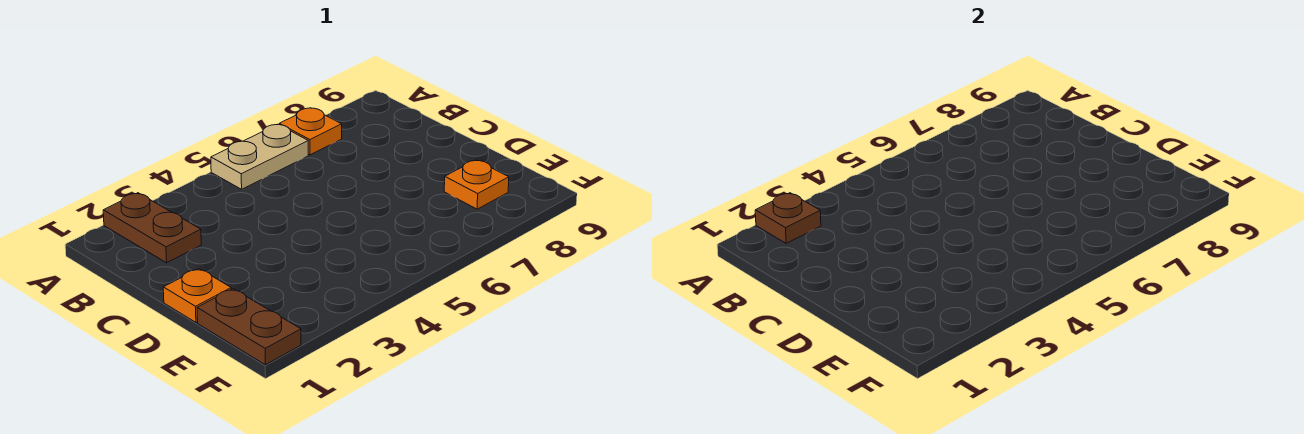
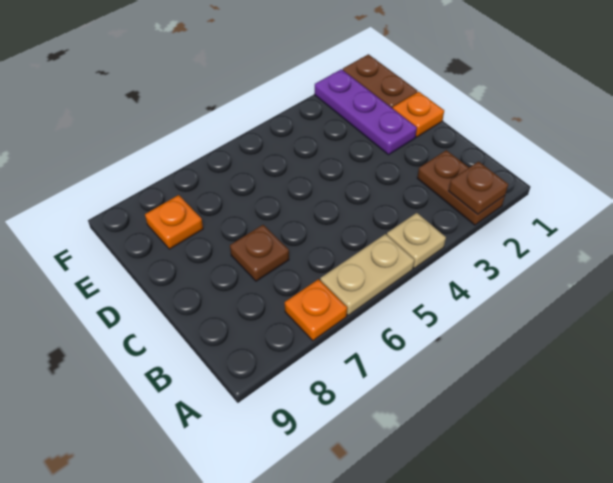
none -> tan plate A4 level 1
none -> brown plate C7 level 1
none -> purple plate D2:F2 level 1

